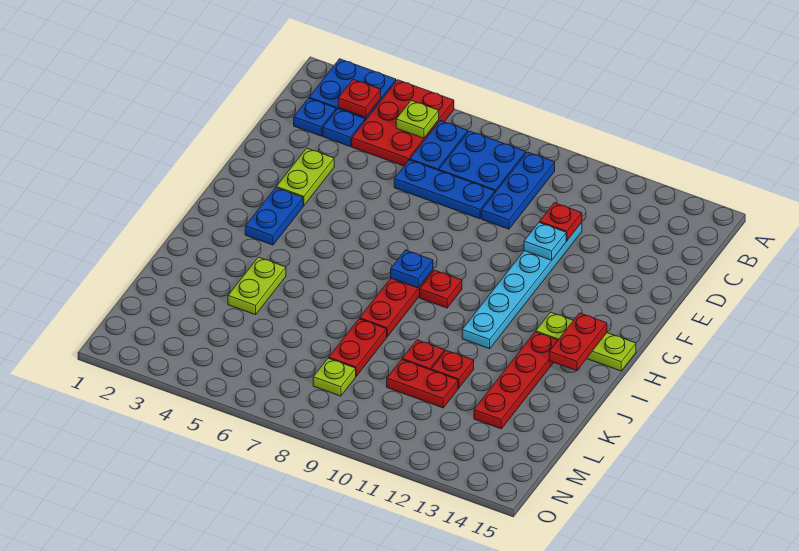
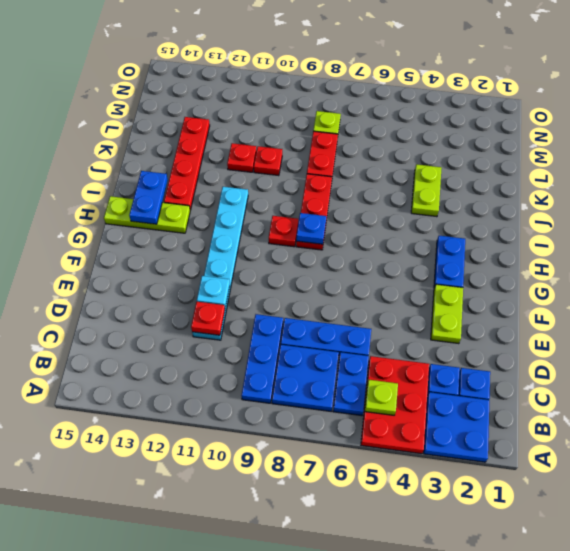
red plate B3 level 2 -> none
red plate H14:I14 level 2 -> blue plate H14:I14 level 2
red plate L10:L11 level 1 -> none

